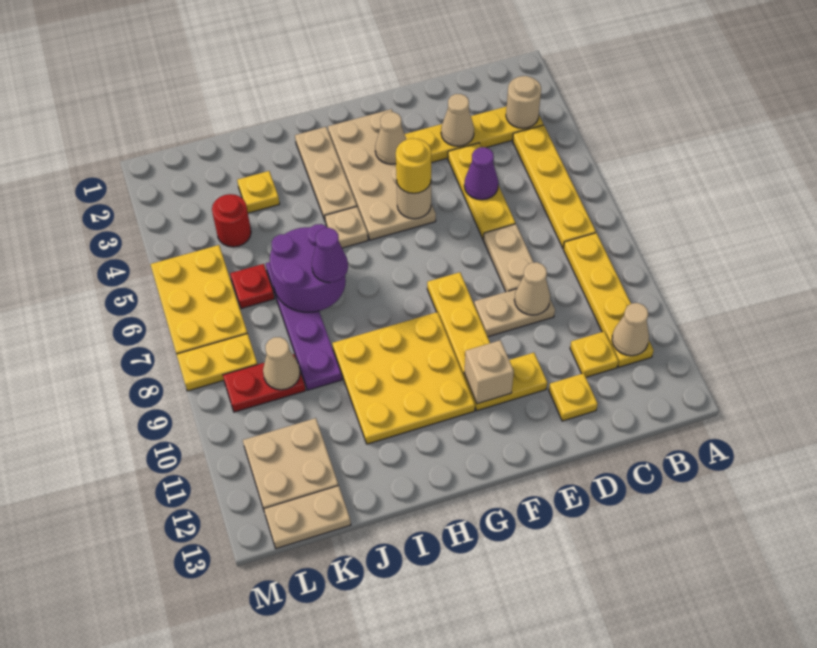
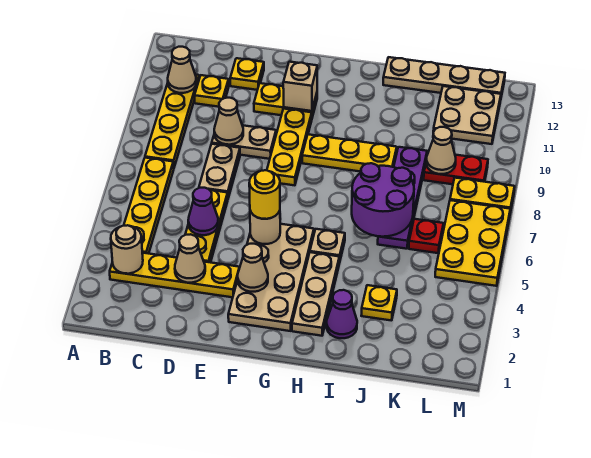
yellow plate G9:I11 level 1 -> yellow plate G9:I9 level 1
purple cone I7 level 3 -> purple cone I2 level 1
red round brick K4 level 1 -> none
tan plate K13:L13 level 1 -> tan plate I13:L13 level 1

